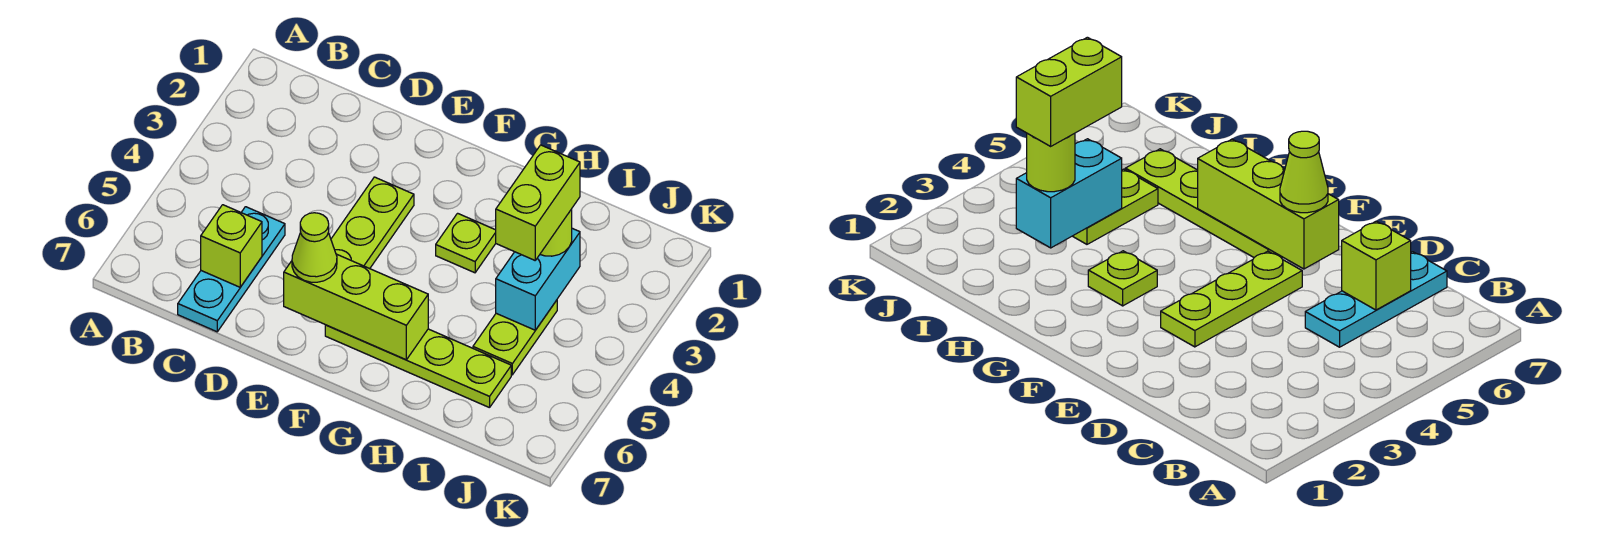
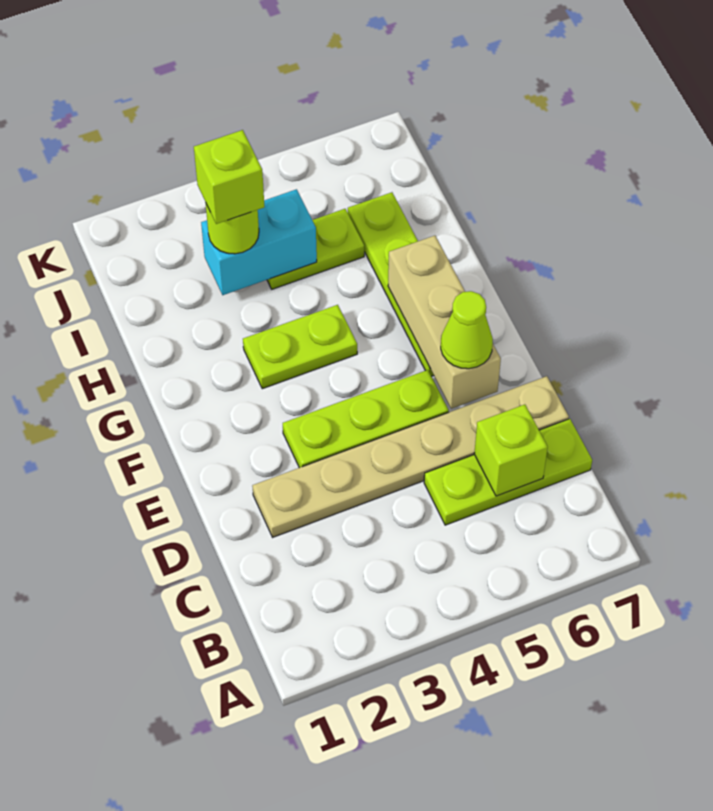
cyan plate C5:C7 level 1 -> lime plate C5:C7 level 1
none -> tan plate D2:D7 level 1
lime brick E6:G6 level 2 -> tan brick E6:G6 level 2
lime plate G3 level 1 -> lime plate G3:G4 level 1
lime brick I3:I4 level 4 -> lime brick I3 level 4

